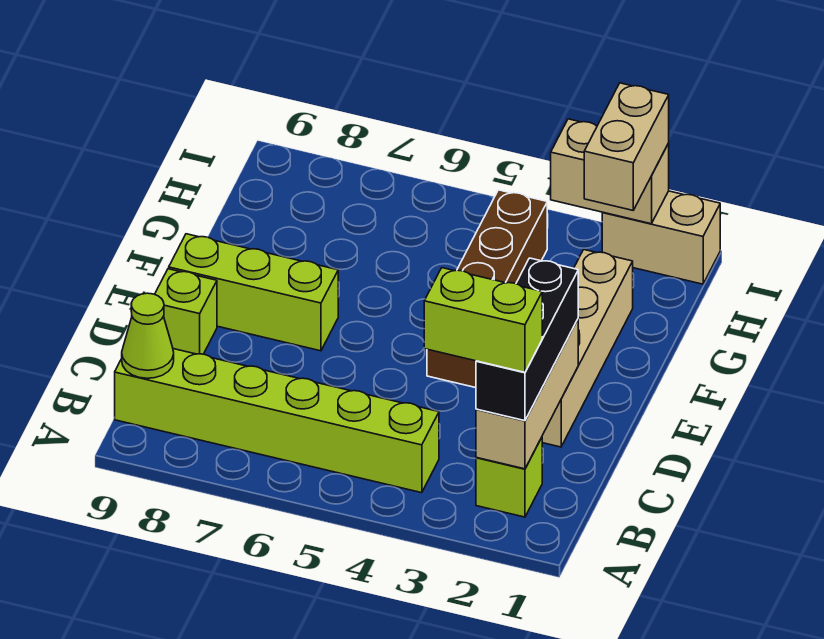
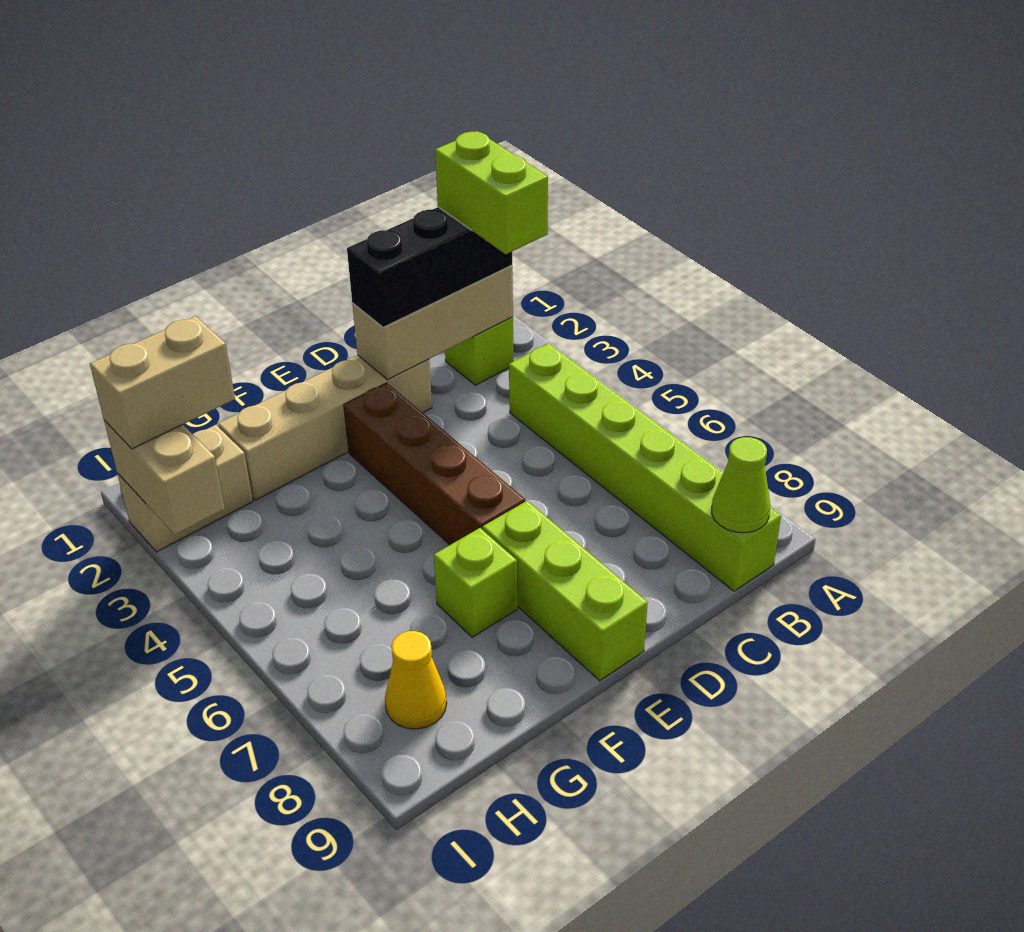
lime brick D9 level 1 -> lime brick F7 level 1
brown brick E4:H4 level 1 -> brown brick E3:E6 level 1
none -> yellow cone H8 level 1
tan brick I1:I2 level 1 -> tan brick H2:I2 level 1

